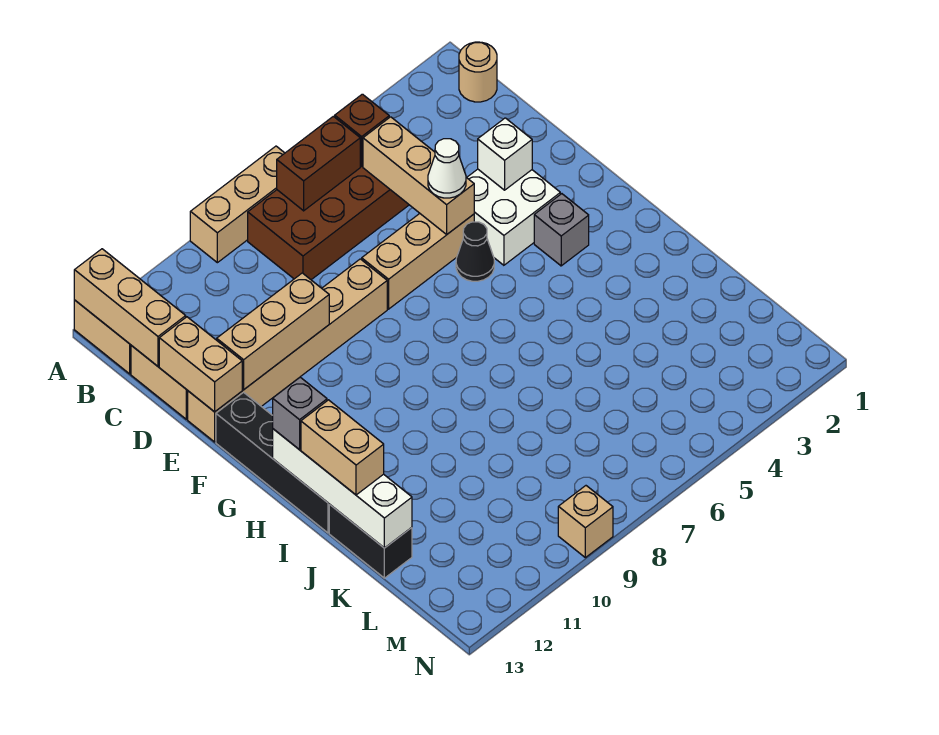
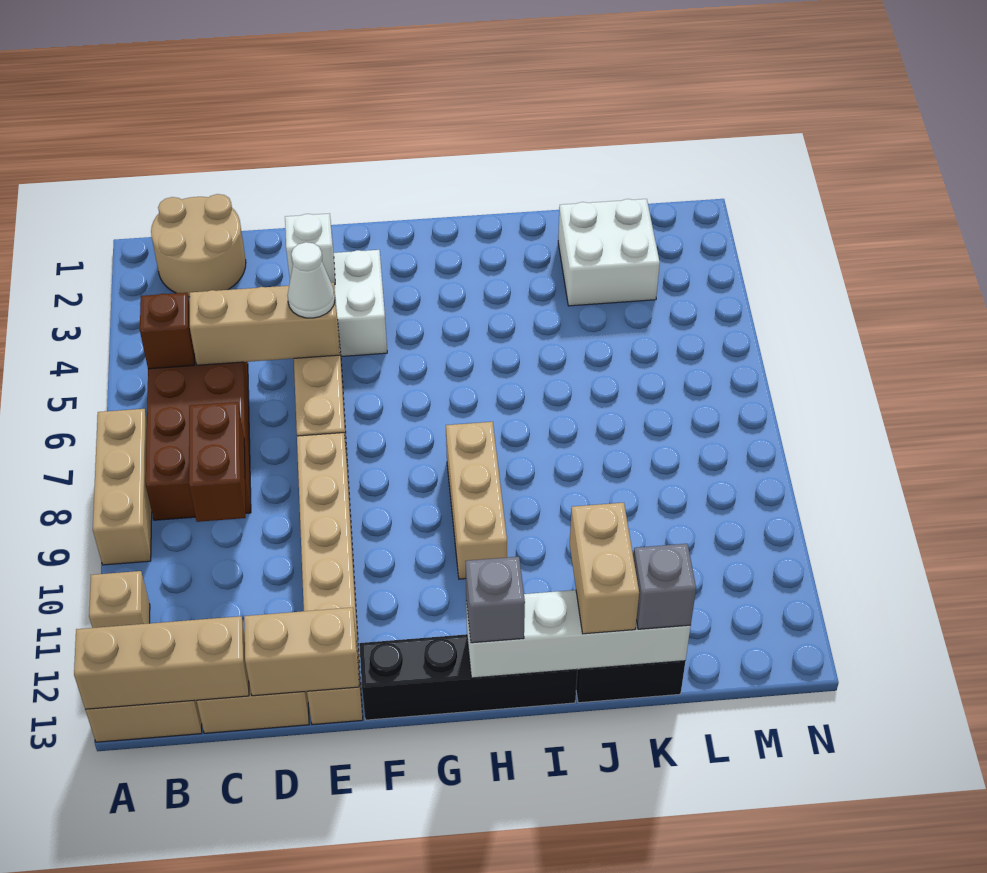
tan round brick B1 level 1 -> tan round brick B1:C2 level 1
brown brick B6:B7 level 2 -> brown brick C8:C9 level 2
tan brick E10:E12 level 2 -> tan brick H8:H10 level 1
black cone F5 level 1 -> none
grey brick G3 level 1 -> grey brick K13 level 3
tan brick I13:J13 level 3 -> tan brick J12:J13 level 3
none -> white brick K2:L3 level 1
tan brick N9 level 1 -> tan brick A11 level 1

